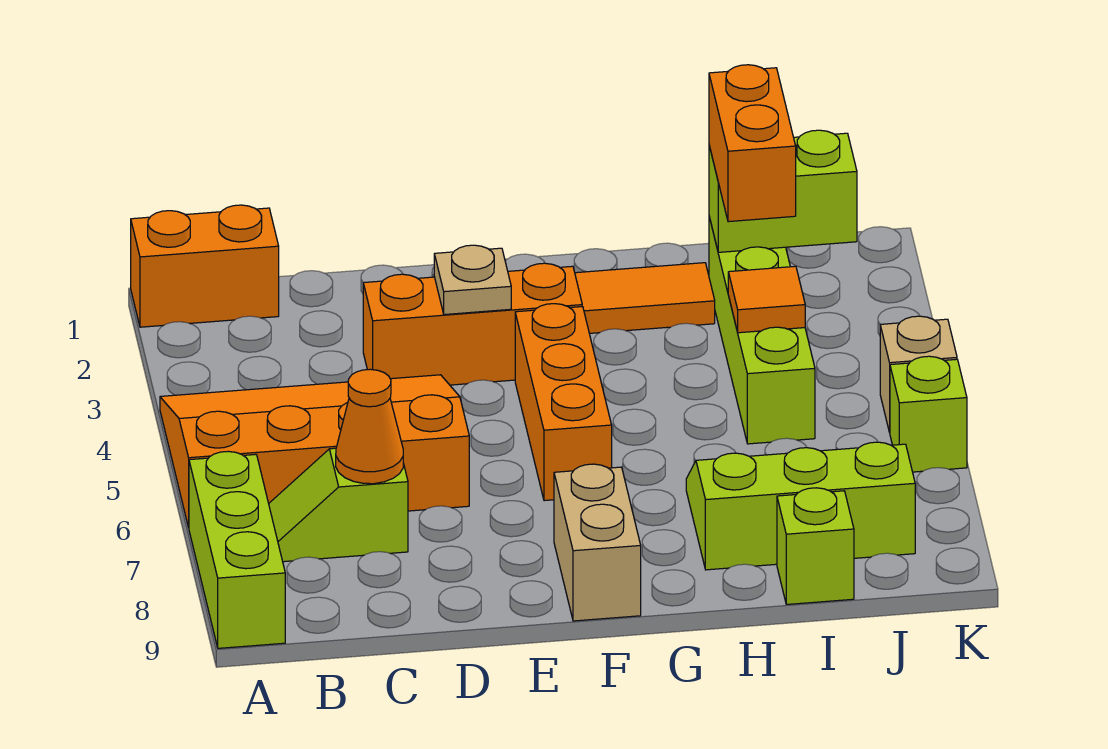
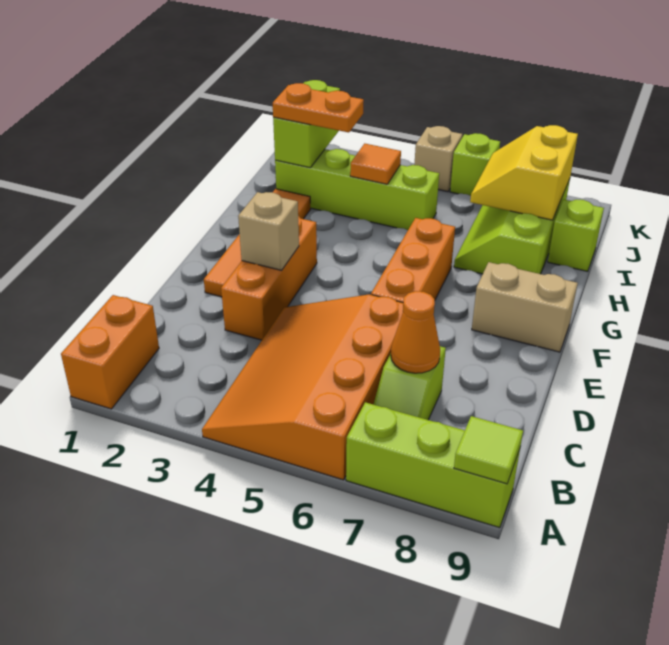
none -> lime tile A9 level 2
tan plate E3 level 2 -> tan brick E3 level 2
orange brick F4:F6 level 1 -> orange brick E6:G6 level 1
orange brick I2:I3 level 3 -> orange plate I2:I3 level 3
none -> yellow slope I7:J8 level 2 top 8

